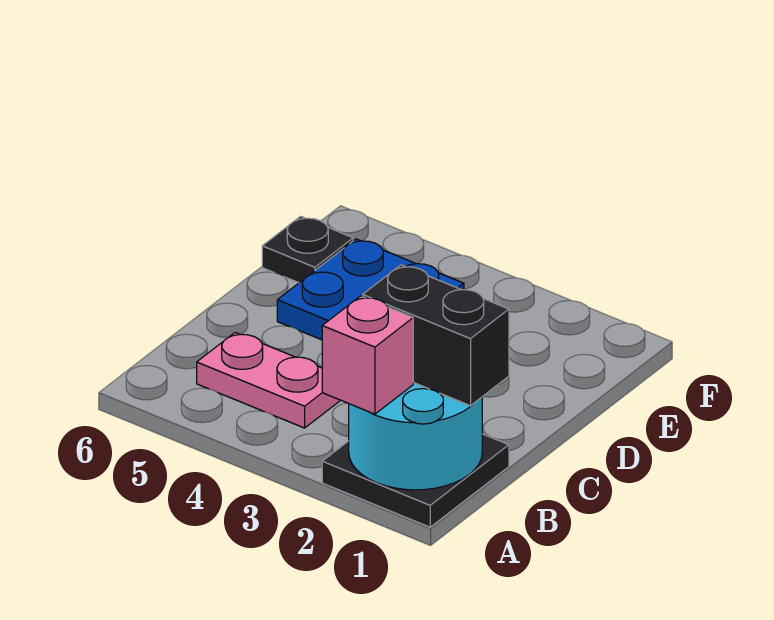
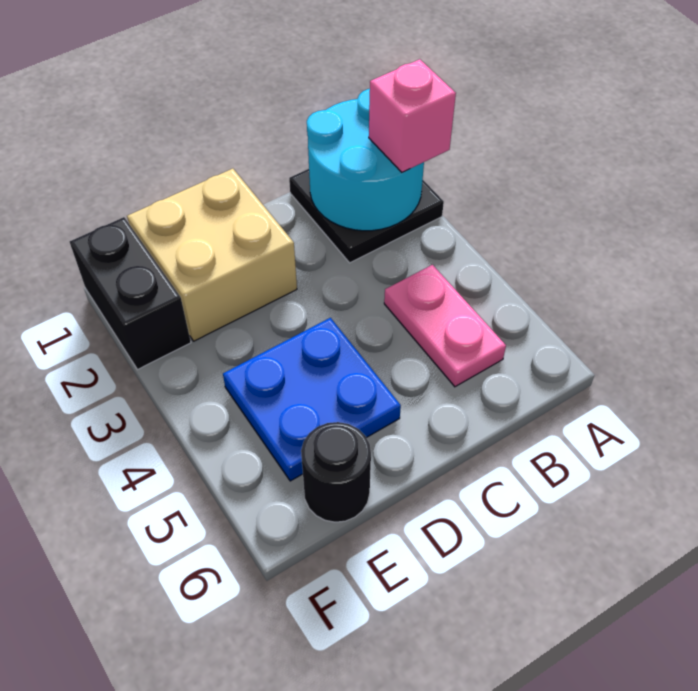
black brick B1:B2 level 3 -> black brick F1:F2 level 1
none -> tan brick D1:E2 level 1
black plate E6 level 1 -> black round brick E6 level 1

